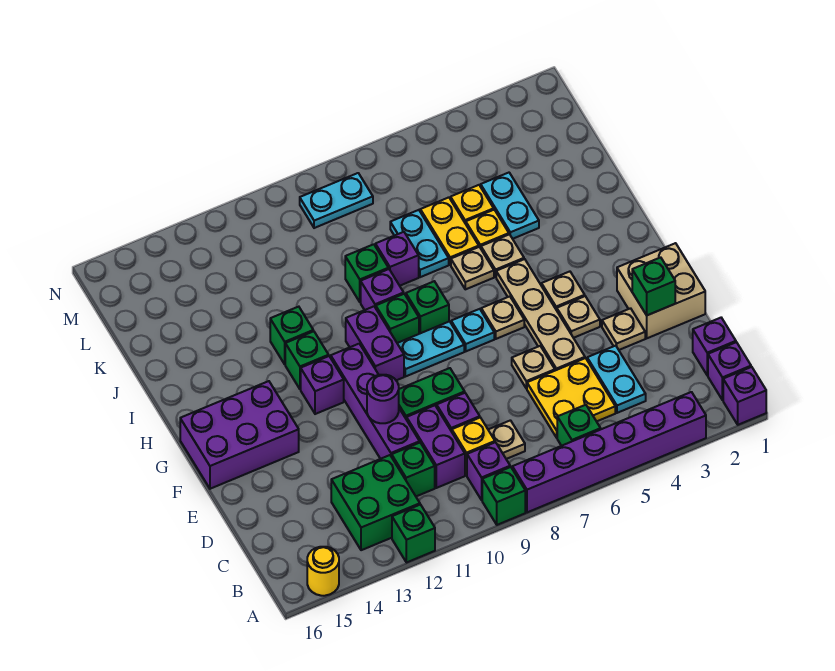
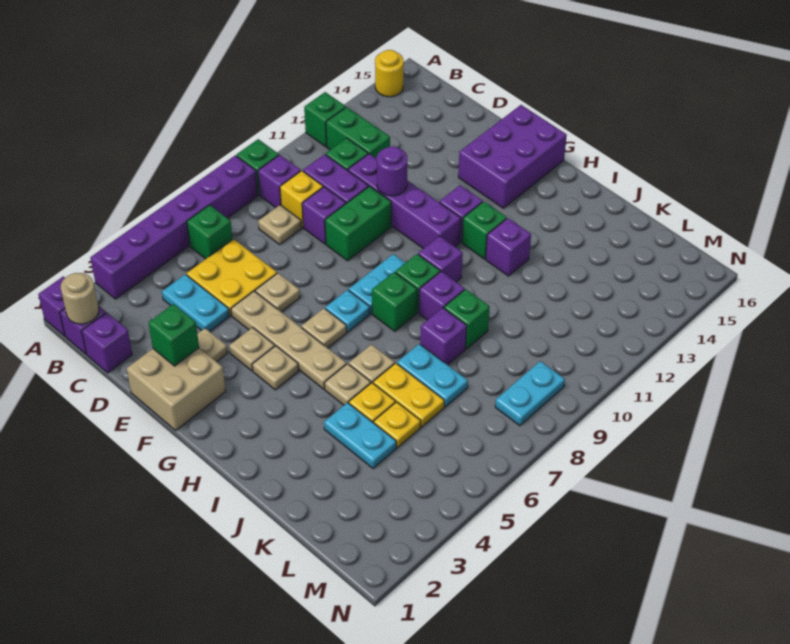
none -> tan round brick B1 level 2
green brick B12:C13 level 1 -> green brick B12:C12 level 1
purple brick G10:H10 level 1 -> purple brick H10 level 1
green brick I12 level 1 -> purple brick I12 level 1

